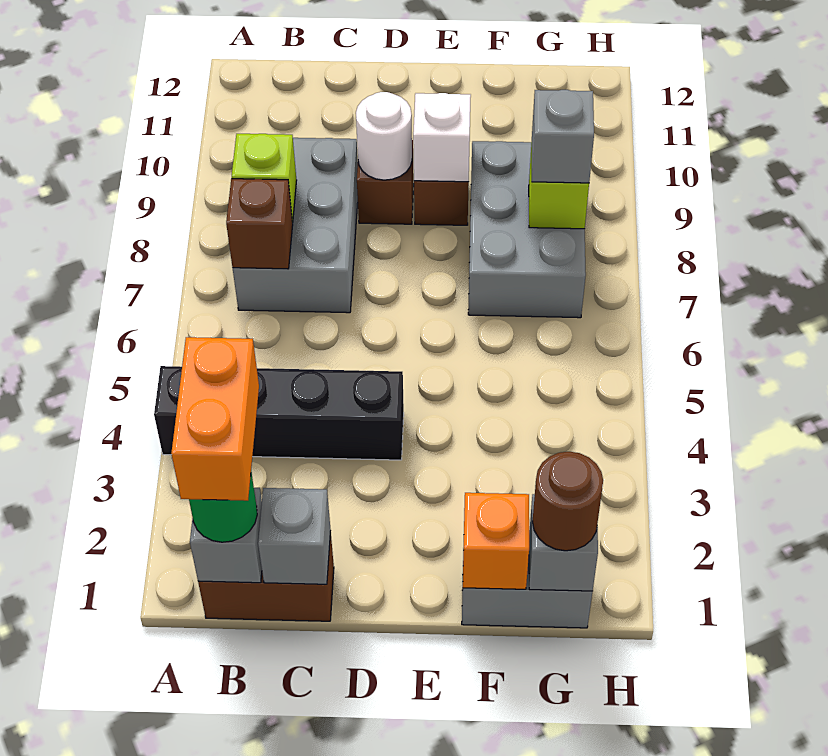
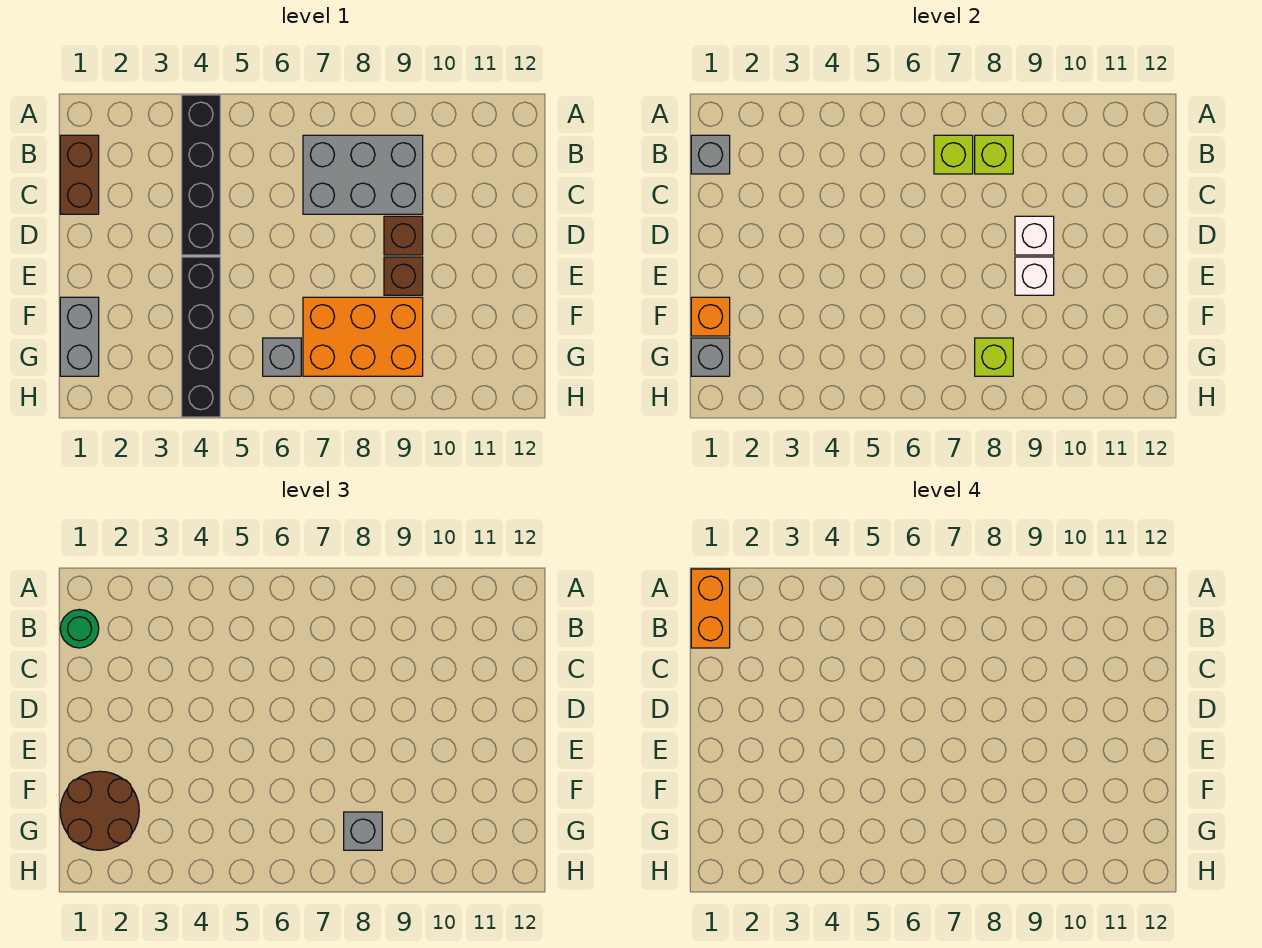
orange brick B1:B2 level 4 -> orange brick A1:B1 level 4
brown brick B7 level 2 -> lime brick B7 level 2
grey brick C1 level 2 -> grey brick G6 level 1
white round brick D9 level 2 -> white brick D9 level 2
none -> black brick E4:H4 level 1
grey brick F7:G9 level 1 -> orange brick F7:G9 level 1
brown round brick G1 level 3 -> brown round brick F1:G2 level 3

